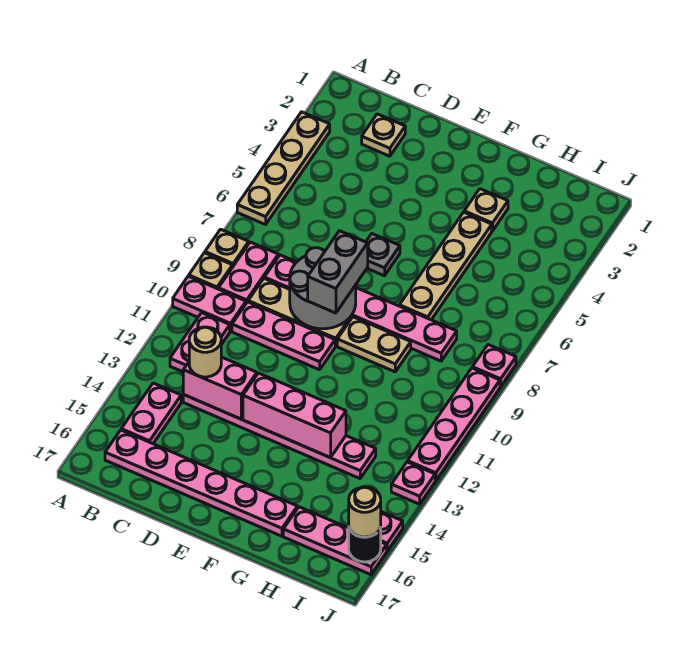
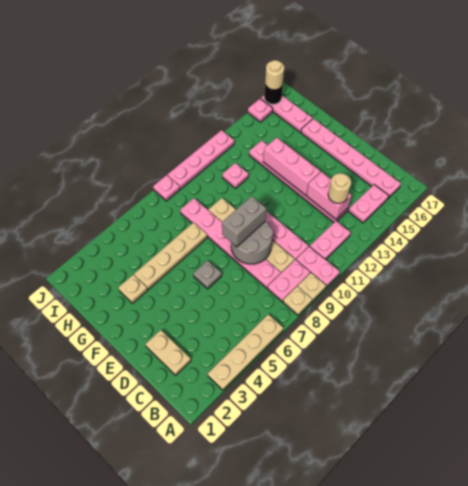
tan plate C2 level 1 -> tan plate C2:D2 level 1
pink plate J13 level 1 -> pink plate H11 level 1

